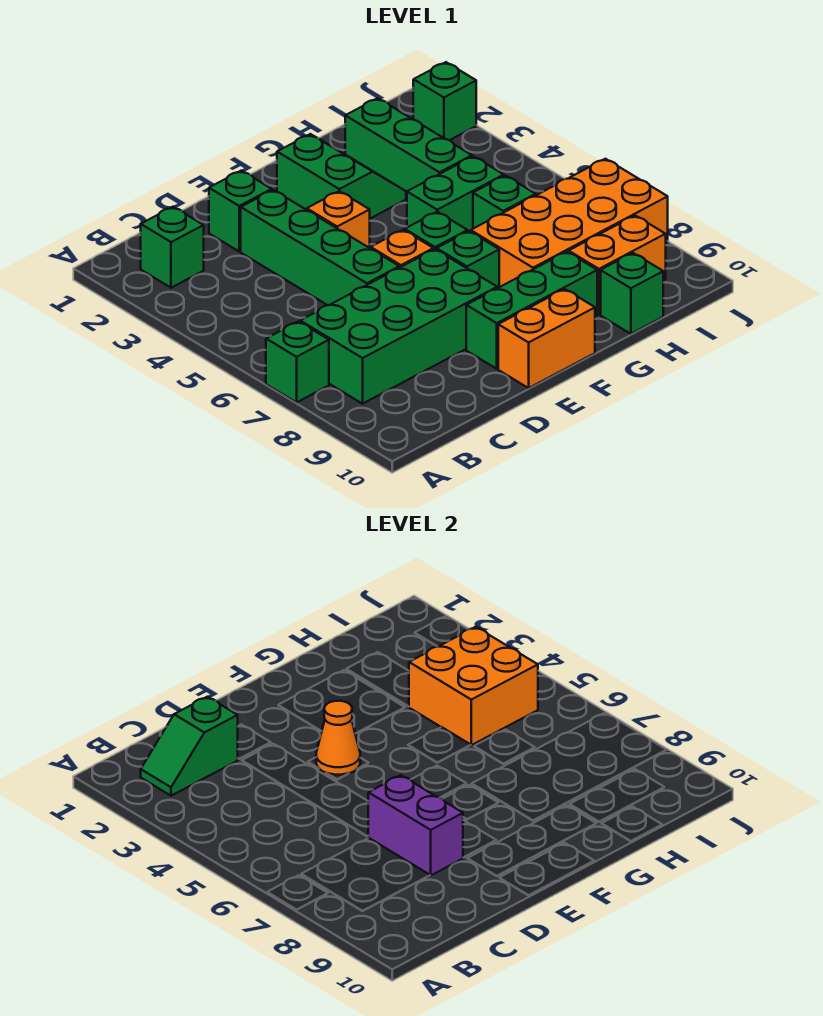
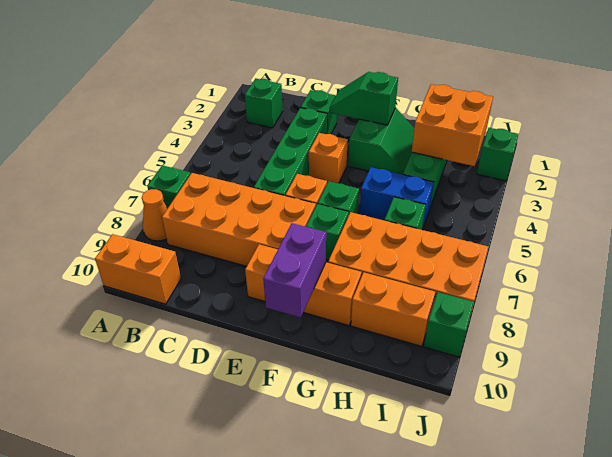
green slope B2:C2 level 2 top C -> green slope E2:F2 level 2 top F
green brick B7:E8 level 1 -> orange brick B7:E8 level 1
purple brick D7:D8 level 2 -> purple brick F9:F10 level 2
orange cone E4 level 2 -> orange cone A8 level 1
green brick E9:G9 level 1 -> orange brick E9:G9 level 1
orange brick E10:F10 level 1 -> orange brick A10:B10 level 1
green brick G5:H5 level 1 -> blue brick G5:H5 level 1
orange brick H4:I5 level 2 -> orange brick H2:I3 level 2
green brick H10 level 1 -> green brick J9 level 1

